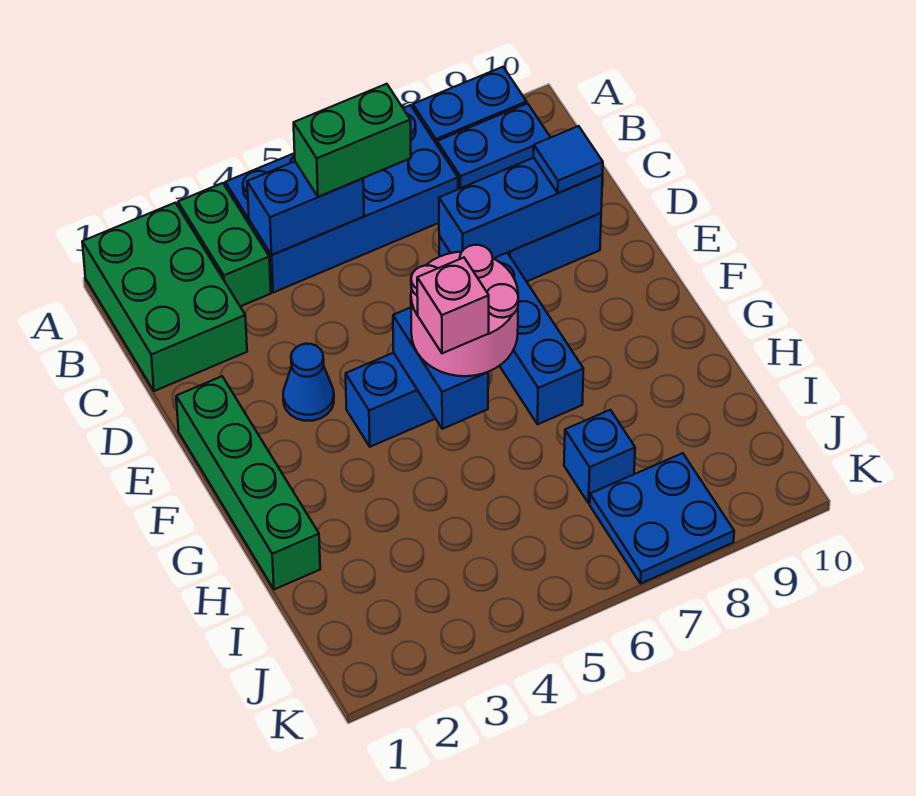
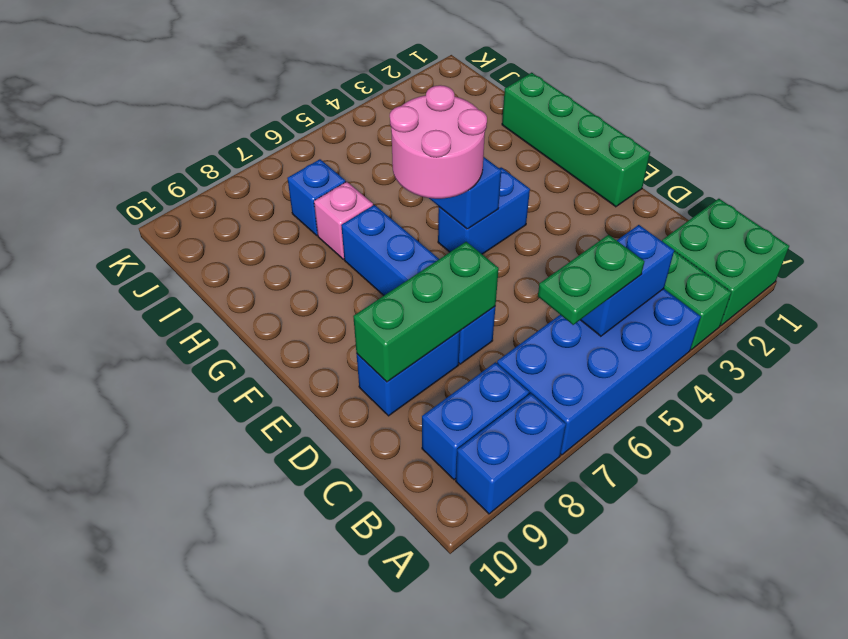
green brick A1:C2 level 1 -> green brick A1:B2 level 1
green brick B5:B6 level 3 -> green plate B5:B6 level 3
blue brick D7:D9 level 2 -> green brick D7:D9 level 2
blue tile D9 level 3 -> none
blue cone E3 level 1 -> none
pink brick G5 level 4 -> pink brick H7 level 1
blue plate J7:K8 level 1 -> none

